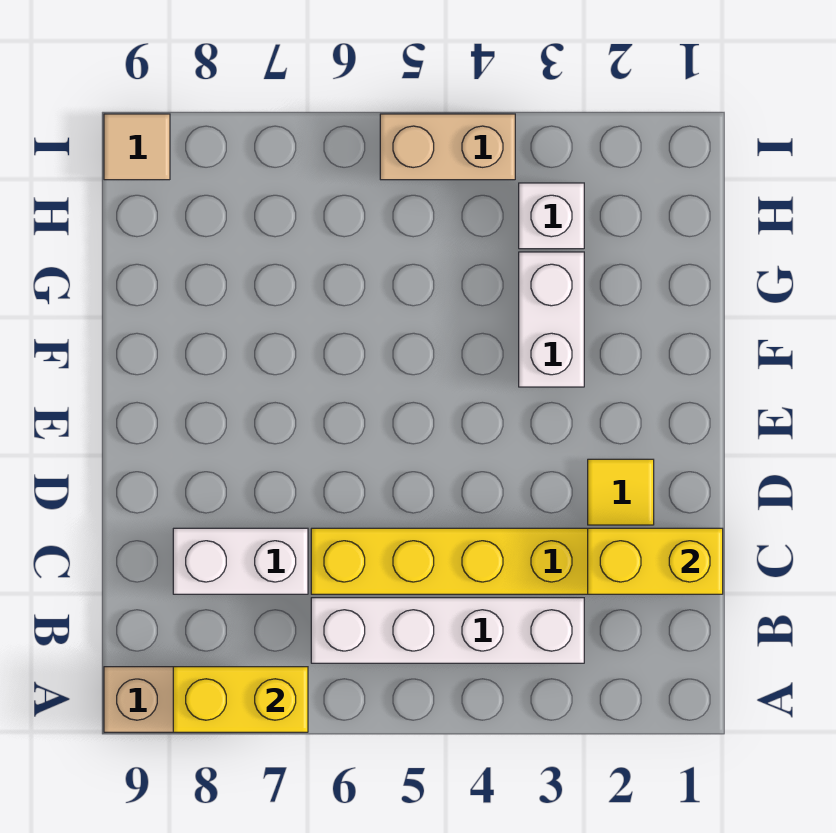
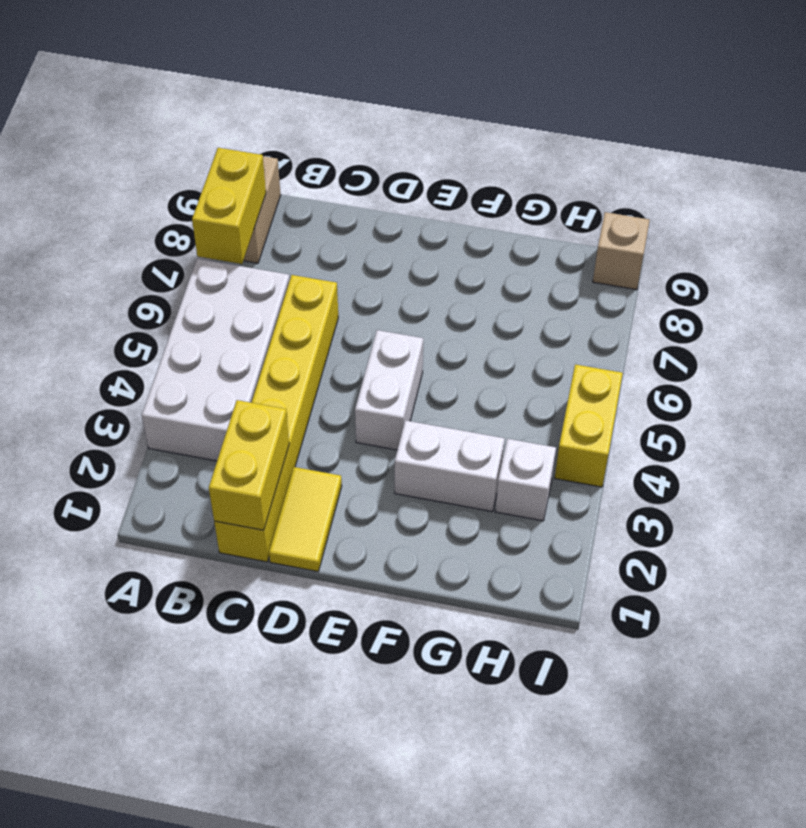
white brick B3:B6 level 1 -> white brick A3:B6 level 1
white brick C7:C8 level 1 -> white brick E4:E5 level 1
yellow tile D2 level 1 -> yellow tile D1:D2 level 1
tan brick I4:I5 level 1 -> yellow brick I4:I5 level 1
tan tile I9 level 1 -> tan brick I9 level 1

